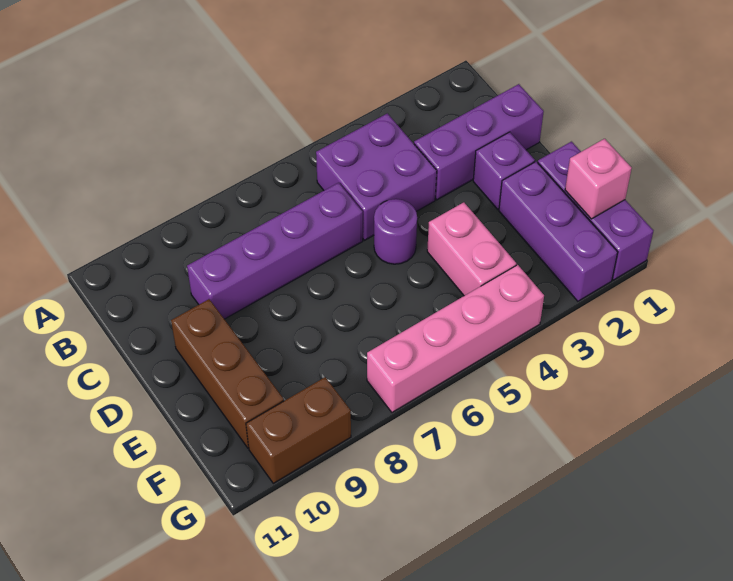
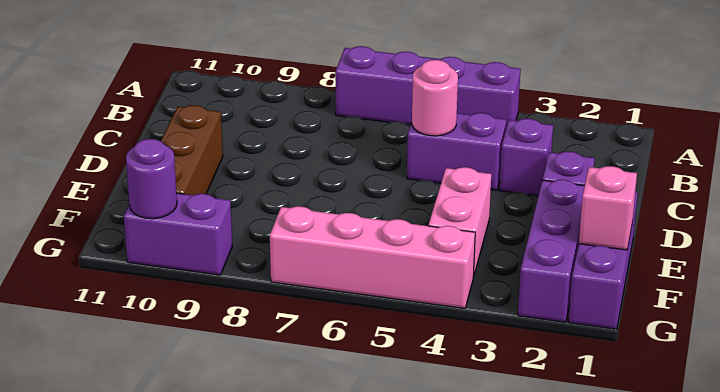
purple brick B4:C5 level 1 -> purple brick C4:C5 level 1
purple brick C1:C3 level 1 -> purple brick C3 level 1
none -> pink round brick C5 level 2
purple brick C6:C9 level 1 -> purple brick A4:A7 level 1
purple round brick D5 level 1 -> purple round brick G10 level 2
brown brick G9:G10 level 1 -> purple brick G9:G10 level 1

